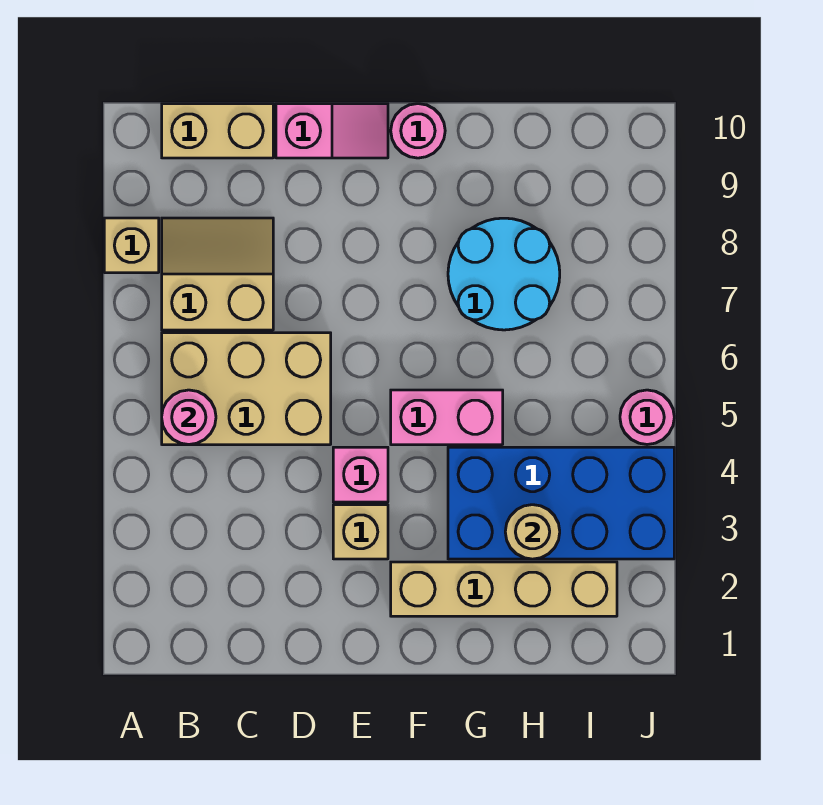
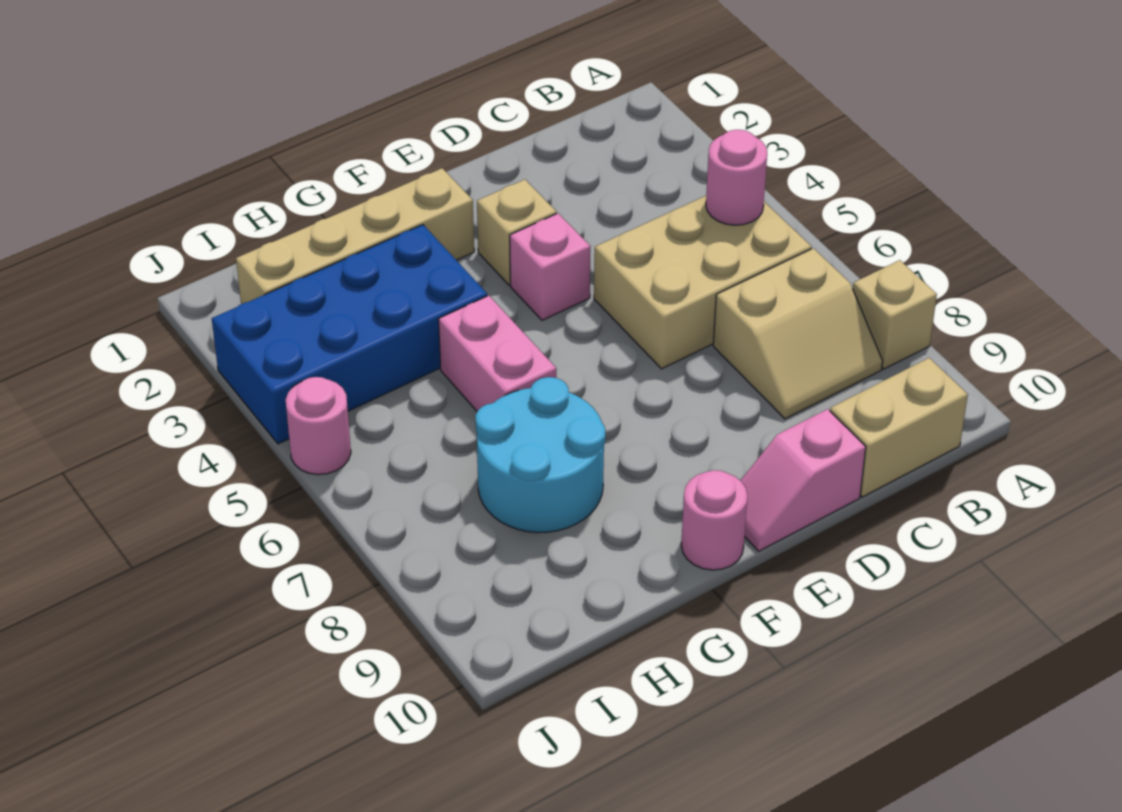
pink brick F5:G5 level 1 -> pink brick G5:G6 level 1
tan round brick H3 level 2 -> none

